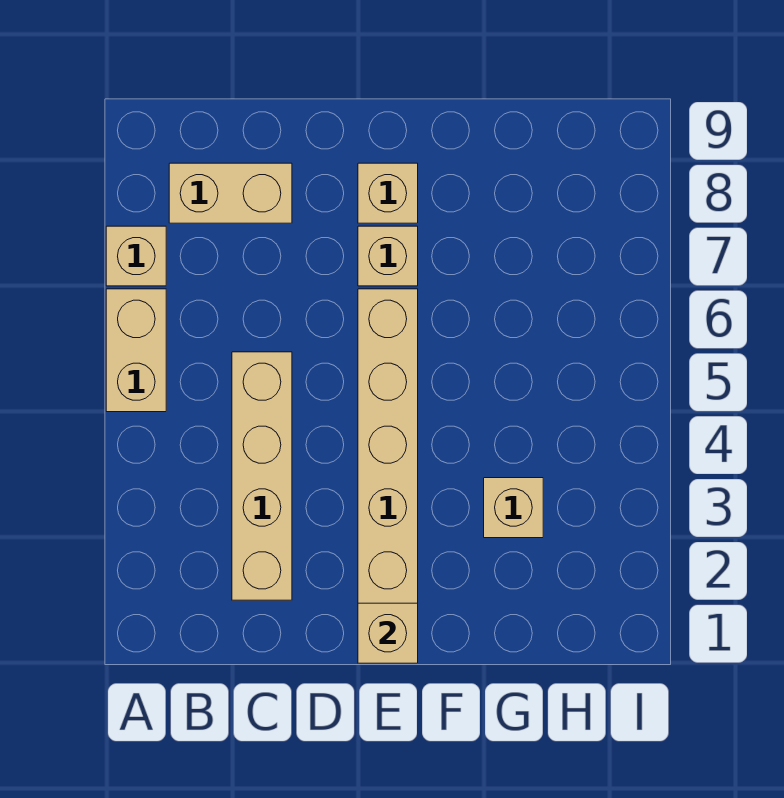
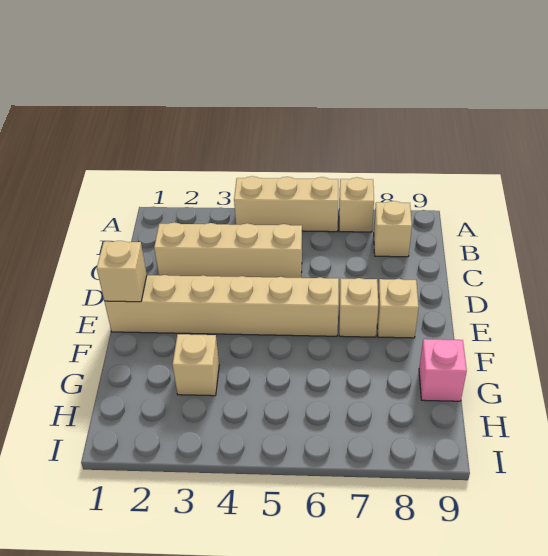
tan brick A5:A6 level 1 -> tan brick A4:A6 level 1
tan brick B8:C8 level 1 -> tan brick B8 level 1
none -> pink brick G9 level 1

